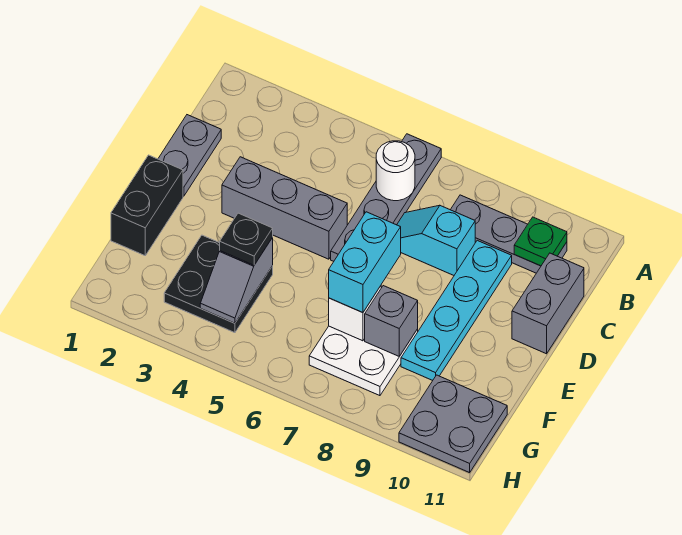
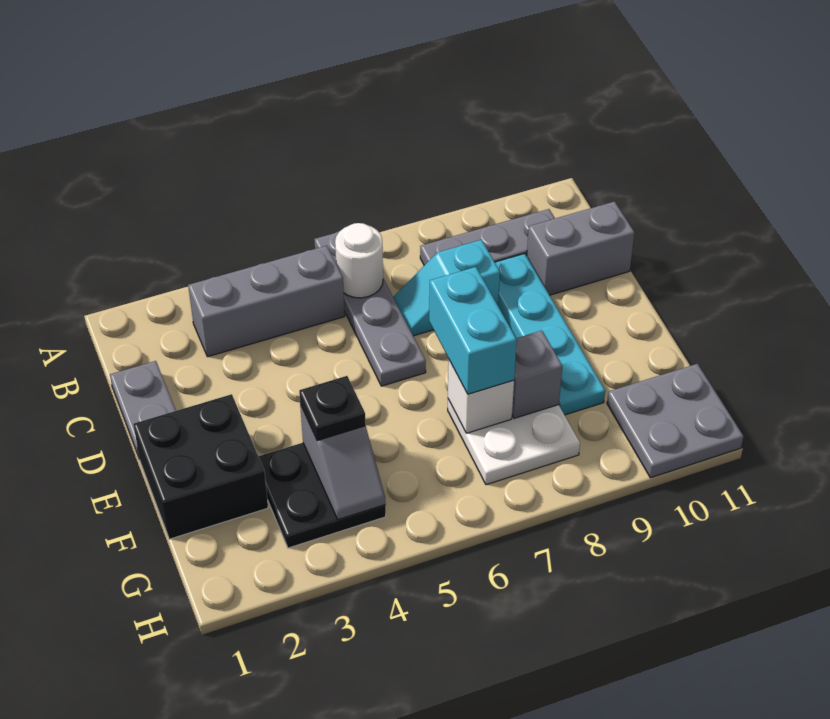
green plate B10 level 2 -> none
grey brick C11:D11 level 1 -> grey brick C10:C11 level 1
grey brick D3:D5 level 1 -> grey brick B3:B5 level 1
black brick E1:F1 level 1 -> black brick E1:F2 level 1

